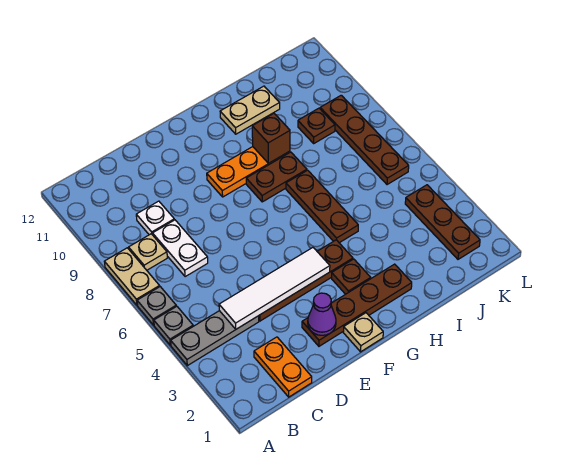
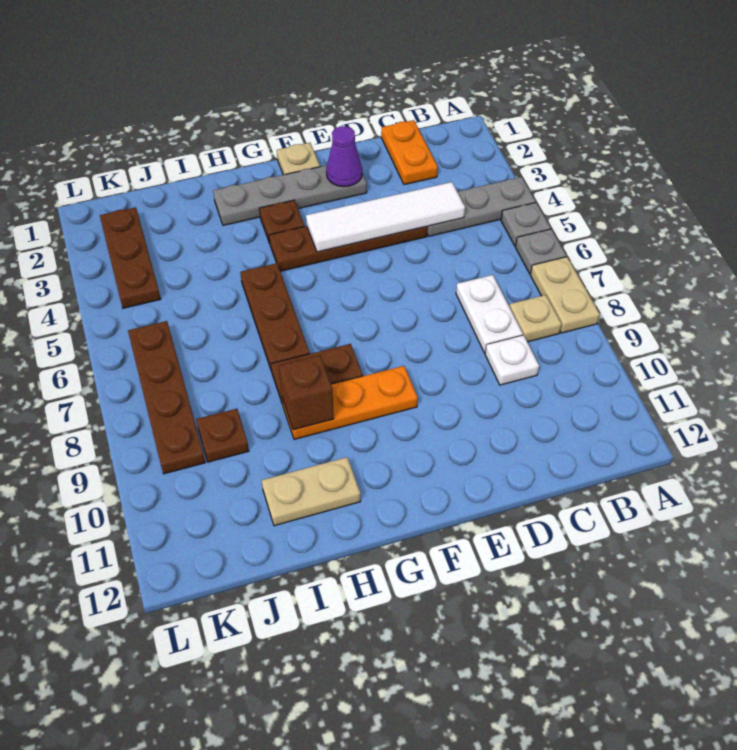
brown plate E2:H2 level 1 -> grey plate E2:H2 level 1

